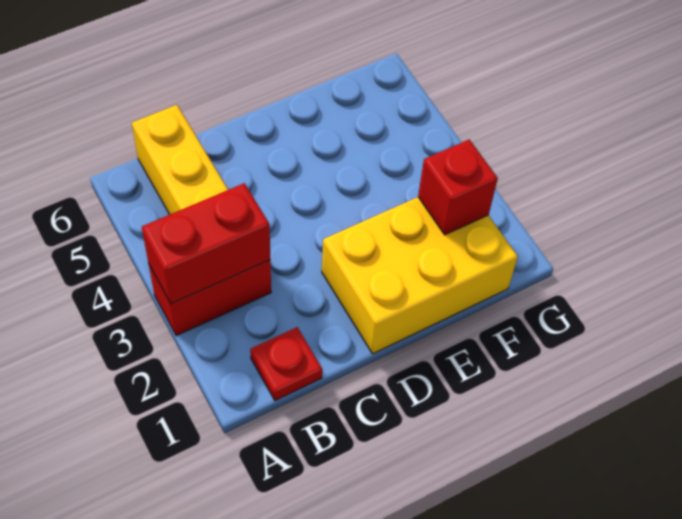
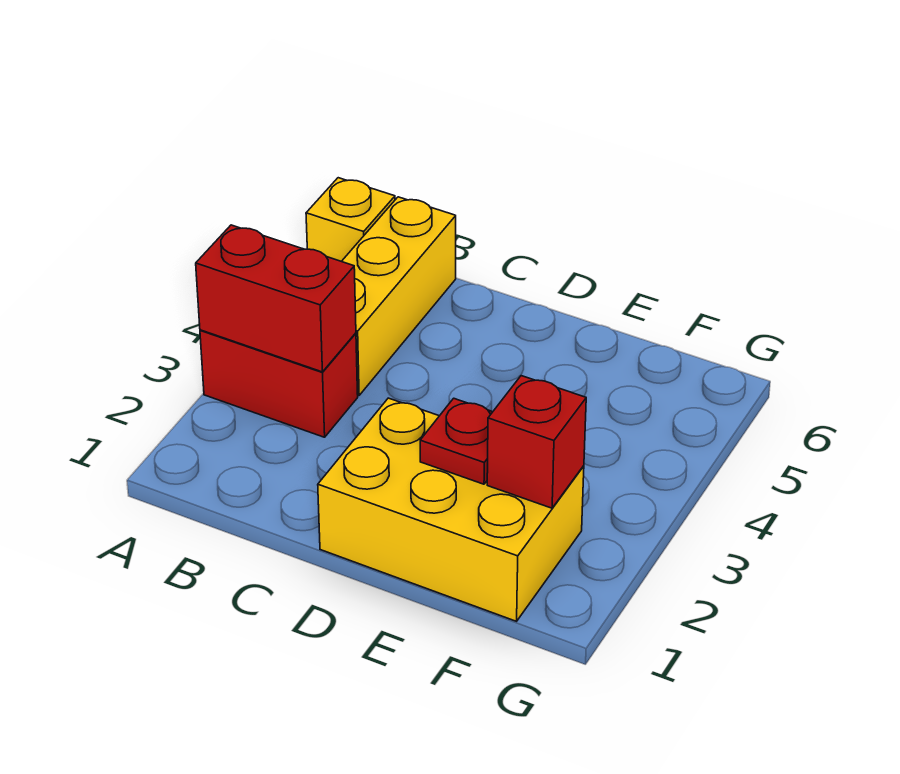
none -> yellow brick A6 level 1
red plate B1 level 1 -> red plate E2 level 2

